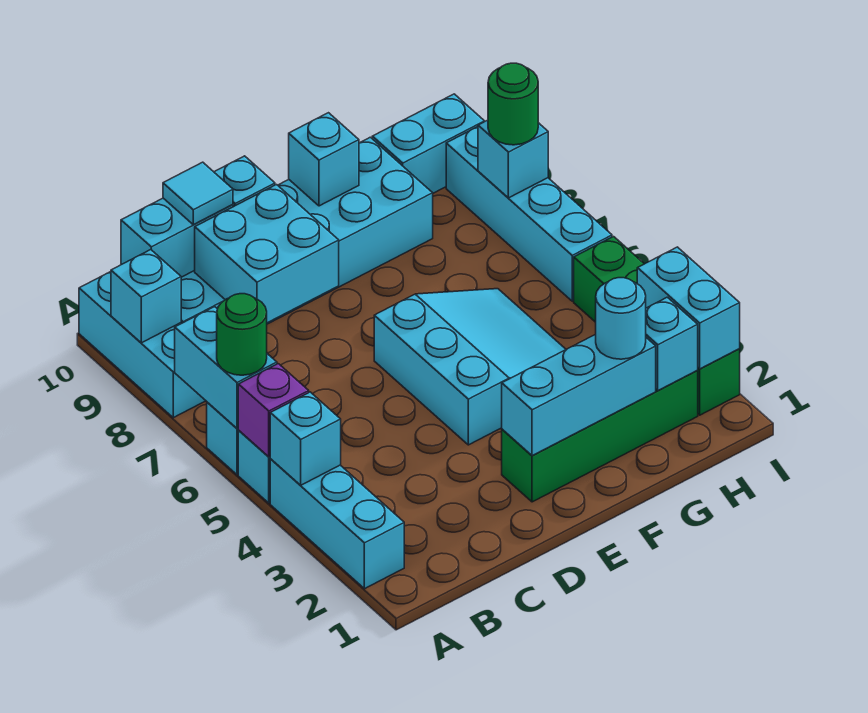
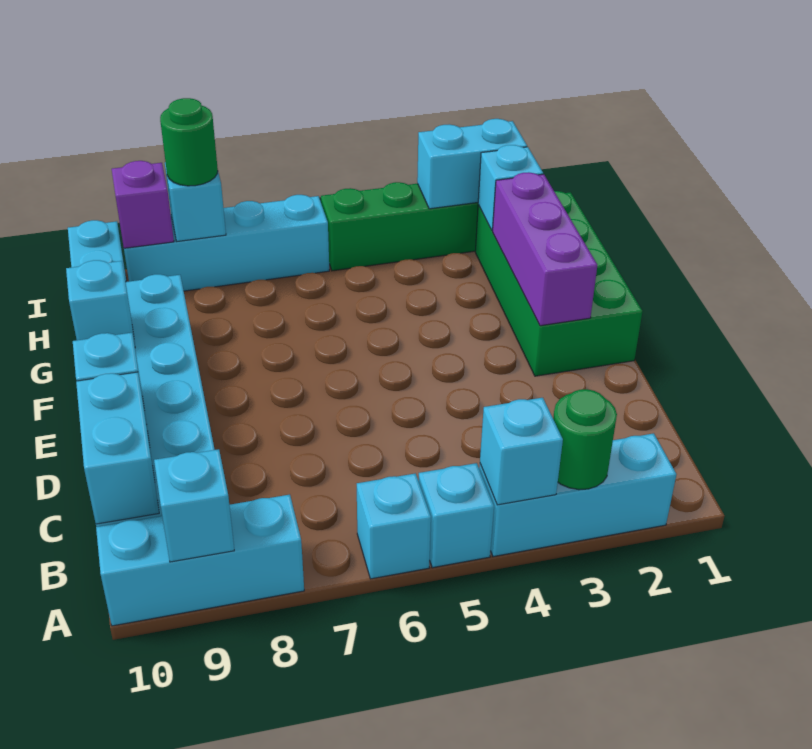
purple brick A5 level 2 -> purple brick I9 level 2
cyan brick A6:A7 level 2 -> none
green round brick A6 level 3 -> green round brick A3 level 2
cyan brick C8:D9 level 2 -> none
cyan tile C10 level 3 -> none
green brick E2:H2 level 1 -> green brick E1:H2 level 1
cyan brick E2:G2 level 2 -> purple brick E2:G2 level 2
cyan slope E4:G6 level 1 top E -> none
cyan round brick G2 level 3 -> none

